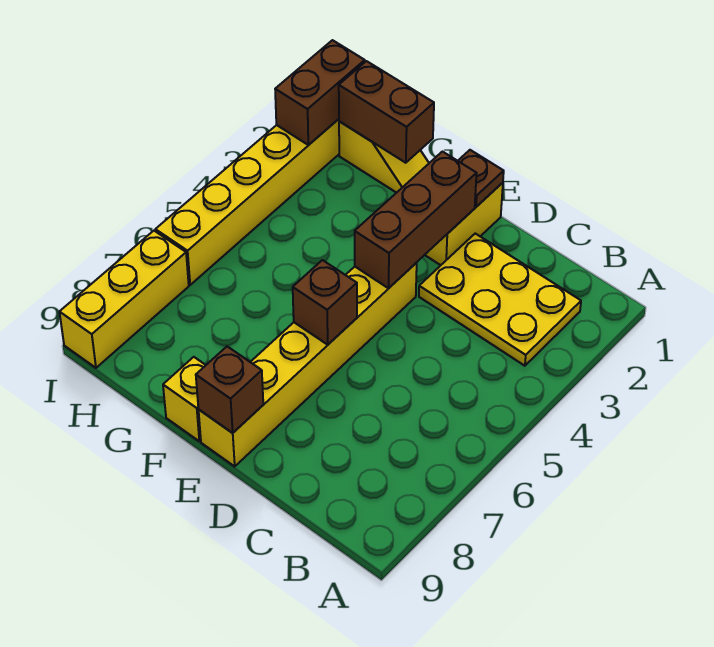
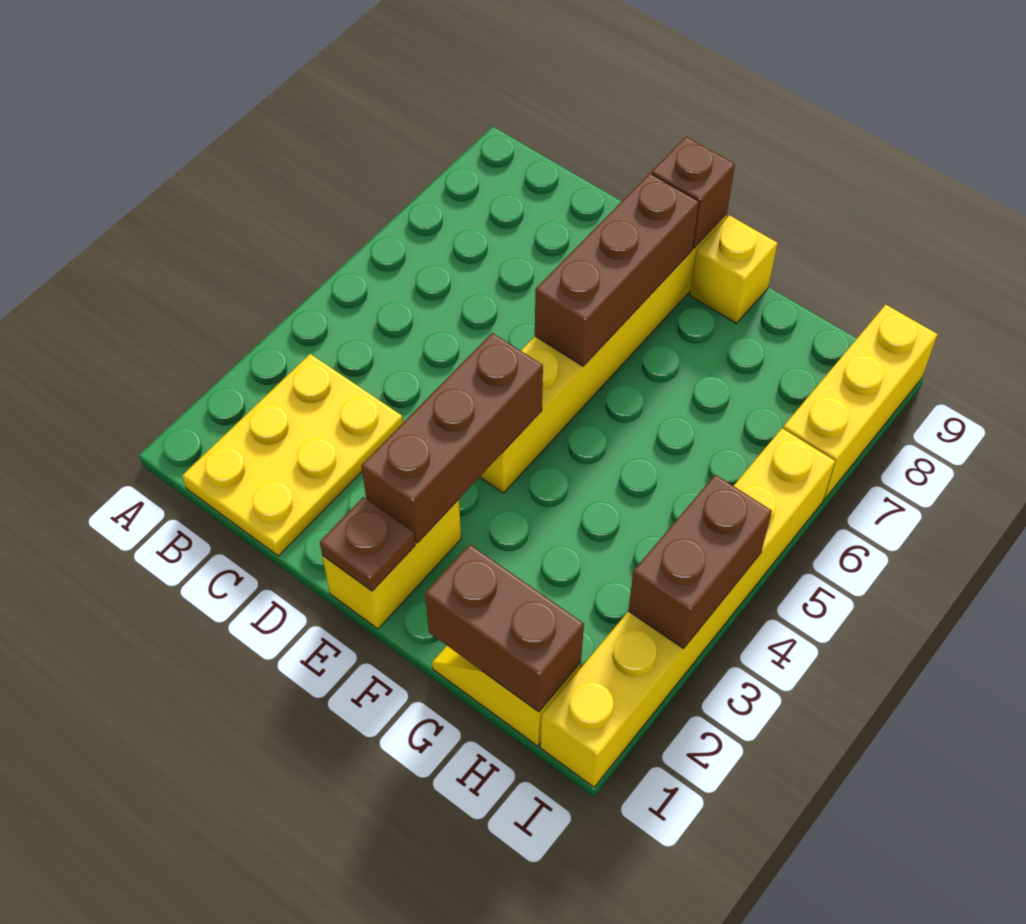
yellow plate B2:D3 level 1 -> yellow plate B1:C3 level 1
brown brick E6 level 2 -> brown brick E6:E8 level 2
brown brick I1:I2 level 2 -> brown brick I3:I4 level 2

